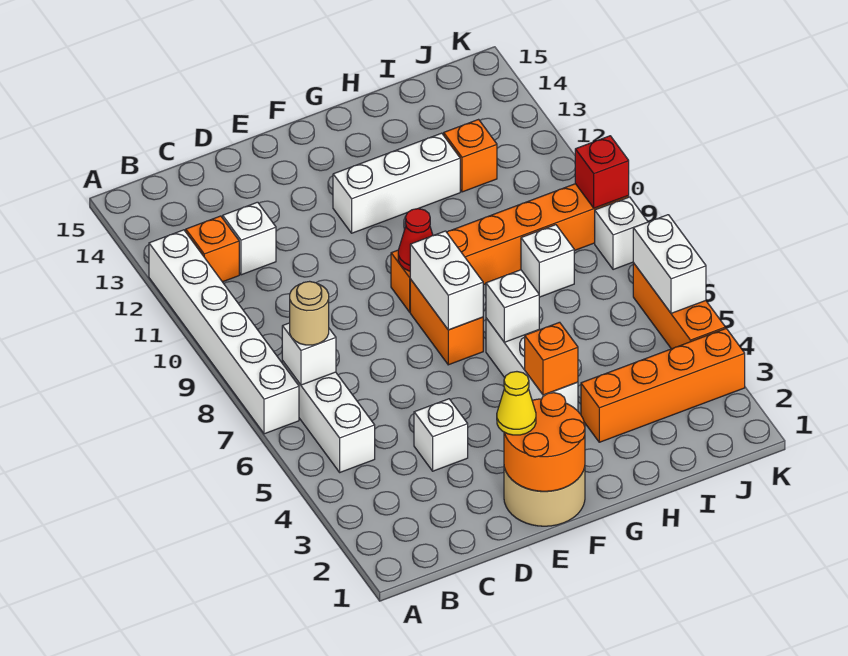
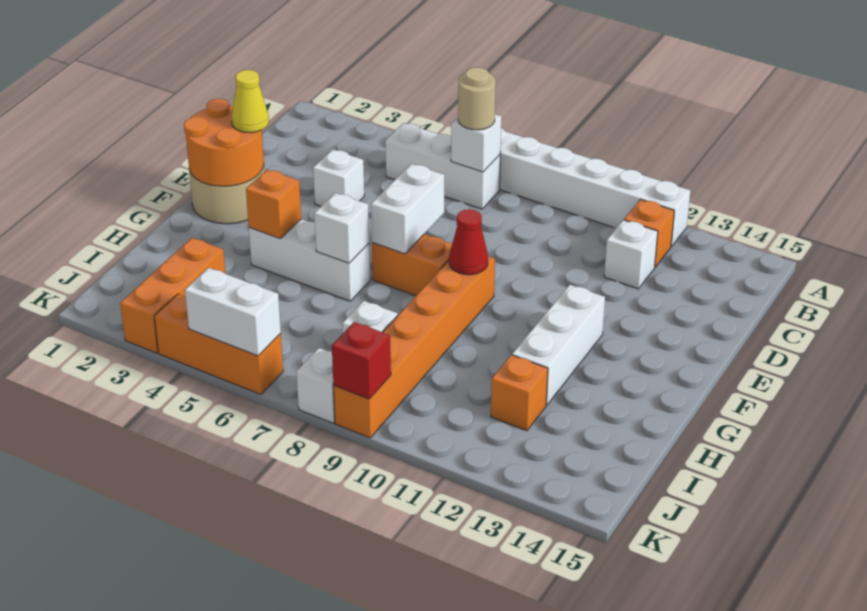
white brick F7:F8 level 2 -> white brick E7:F7 level 2
orange brick H3:K3 level 1 -> orange brick I3:K3 level 1

